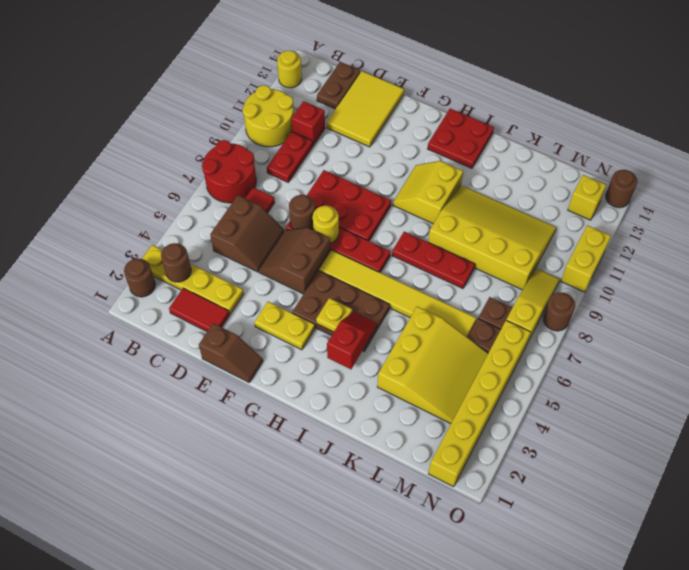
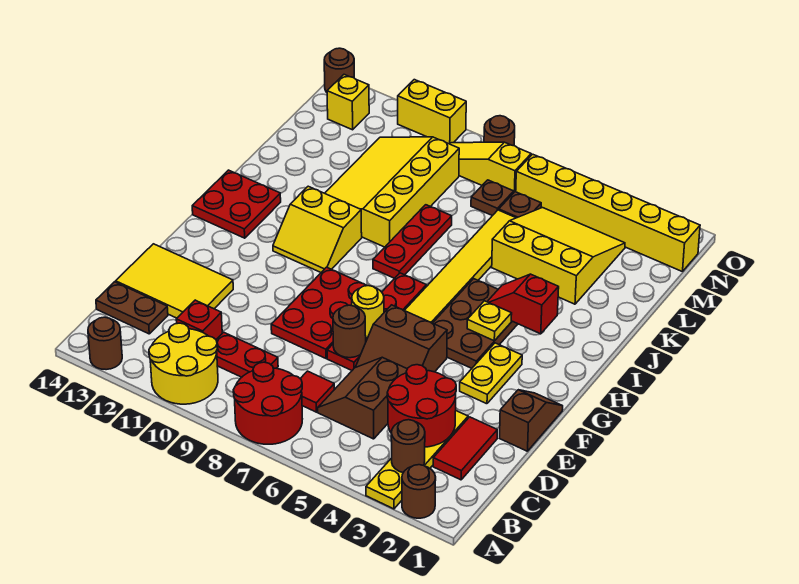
yellow round brick A13 level 1 -> brown round brick A13 level 1
none -> red round brick C3:D4 level 2
brown slope C5:D6 level 1 top C -> brown slope C5:D6 level 1 top 5

